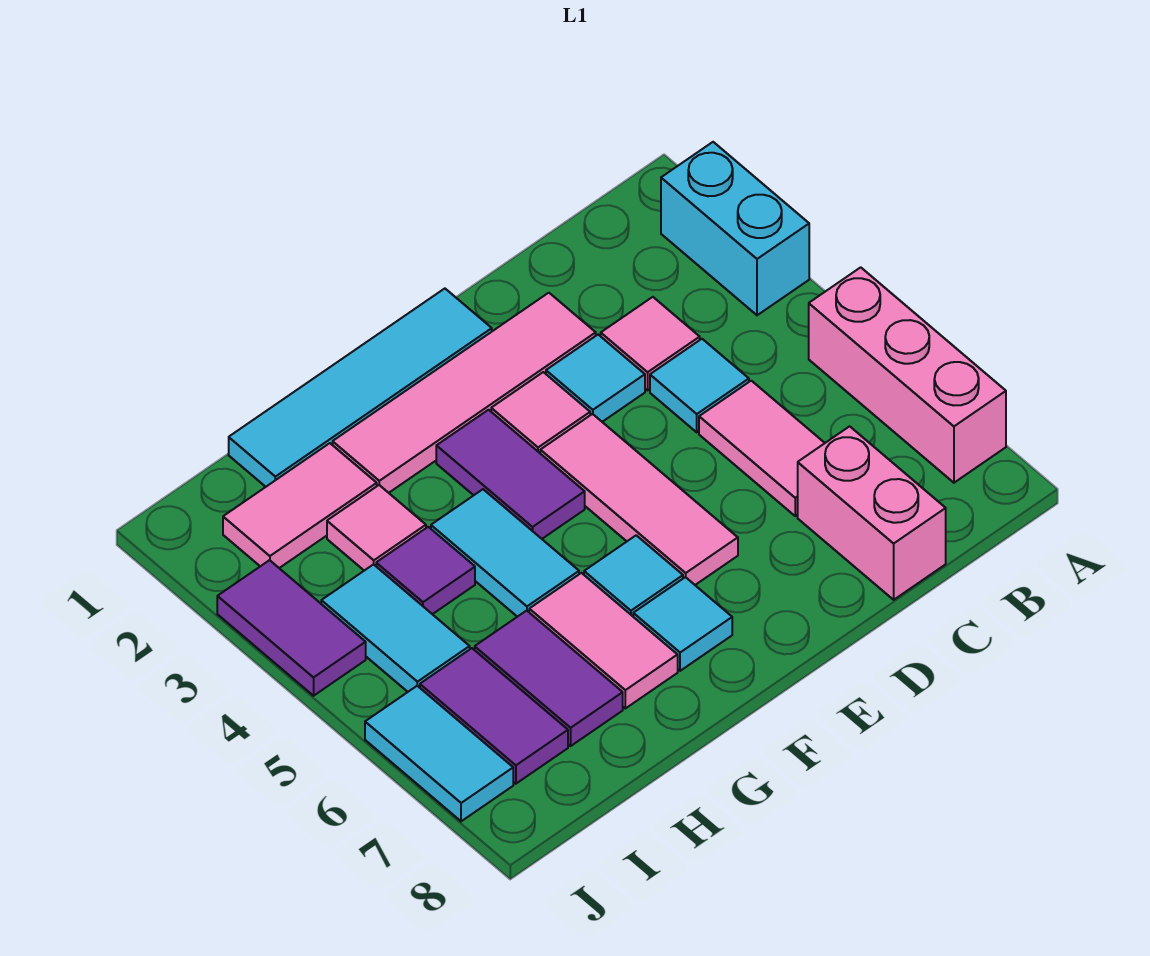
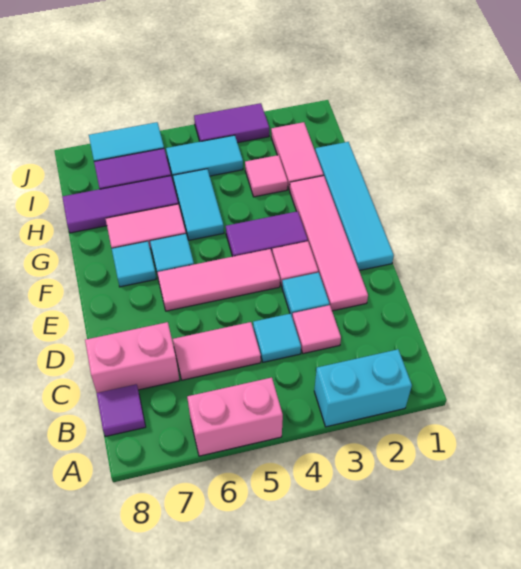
pink brick A5:A7 level 1 -> pink brick A5:A6 level 1
cyan tile G4:G5 level 1 -> cyan tile G5:H5 level 1
purple tile H4 level 1 -> purple tile B8 level 1
purple tile H6:H7 level 1 -> purple tile H6:H8 level 1

